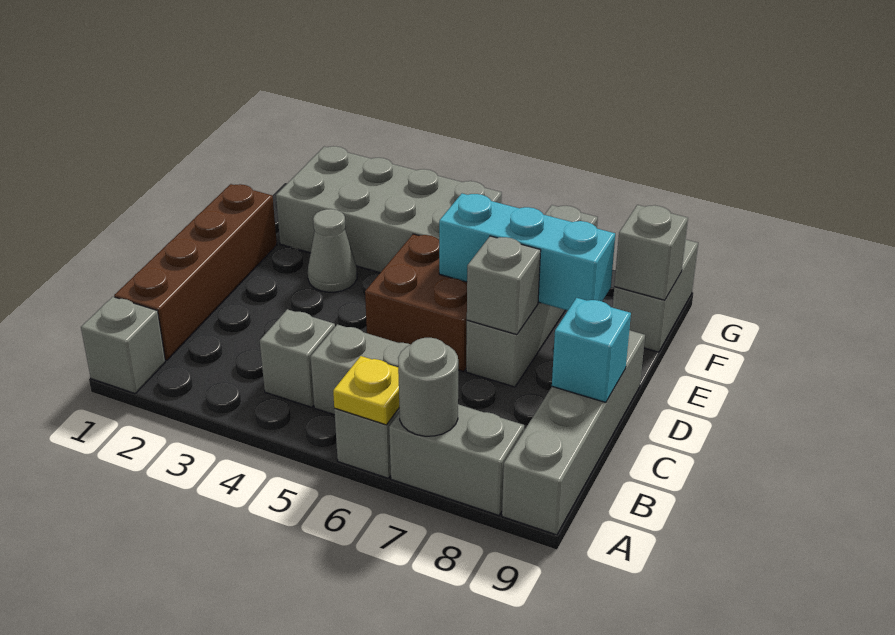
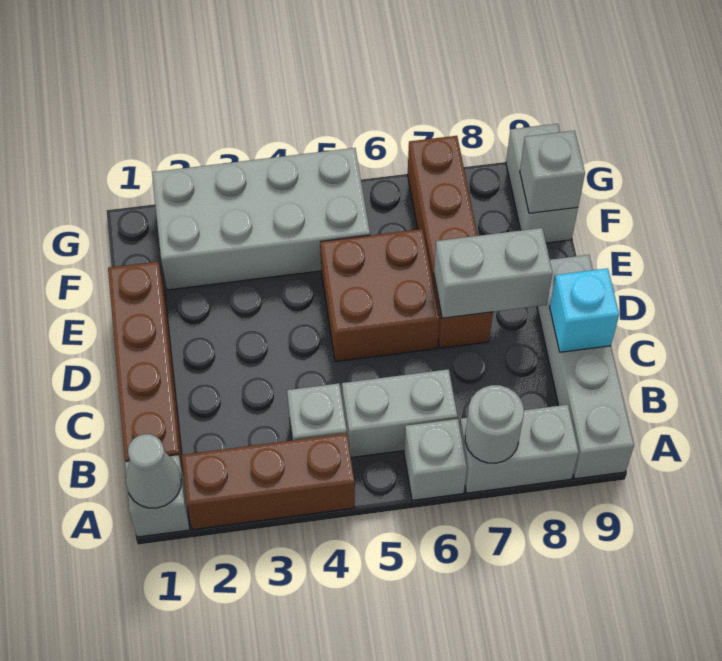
none -> brown brick A2:A4 level 1
yellow plate A6 level 2 -> none
grey brick D7:G7 level 1 -> brown brick D7:G7 level 1
grey brick D7 level 2 -> grey brick D7:D8 level 2
grey cone E3 level 1 -> grey cone A1 level 2
cyan brick E6:E8 level 2 -> none

